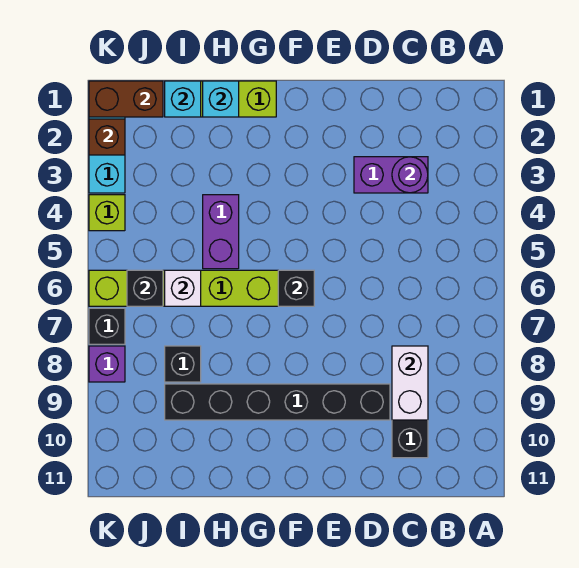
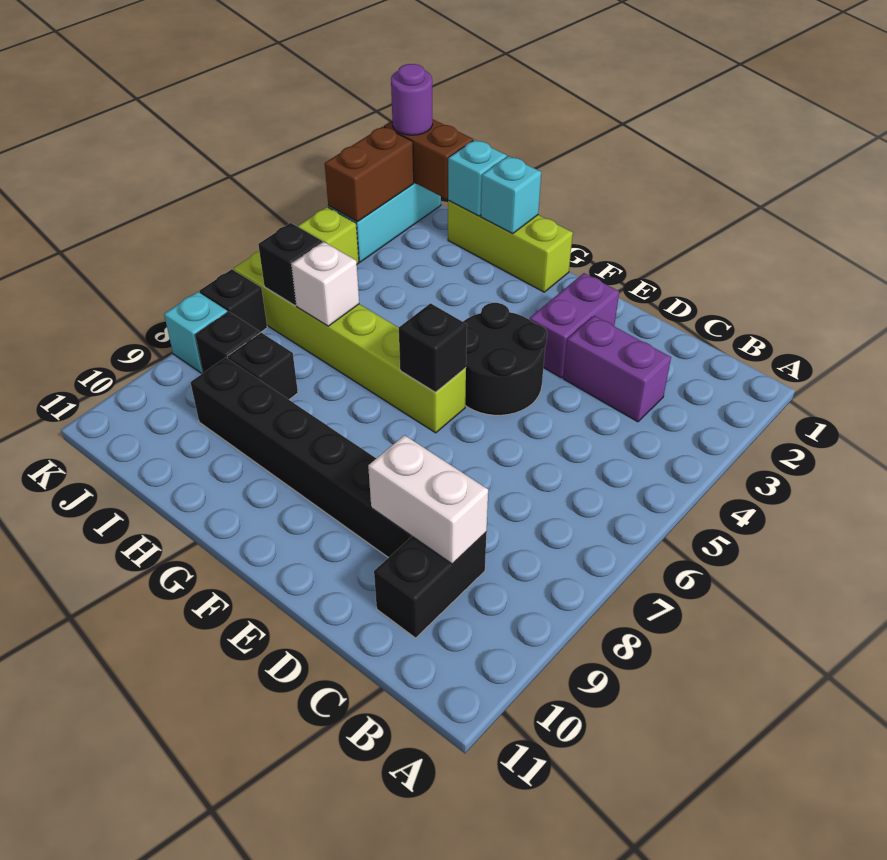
purple round brick C3 level 2 -> purple round brick K1 level 3
white brick C8:C9 level 2 -> white brick C9:D9 level 2
none -> black round brick E4:F5 level 1
purple brick H4:H5 level 1 -> purple brick E2:E3 level 1
none -> black brick J8 level 1
brown brick K2 level 2 -> brown brick K2:K3 level 2
purple brick K8 level 1 -> cyan brick K8 level 1

